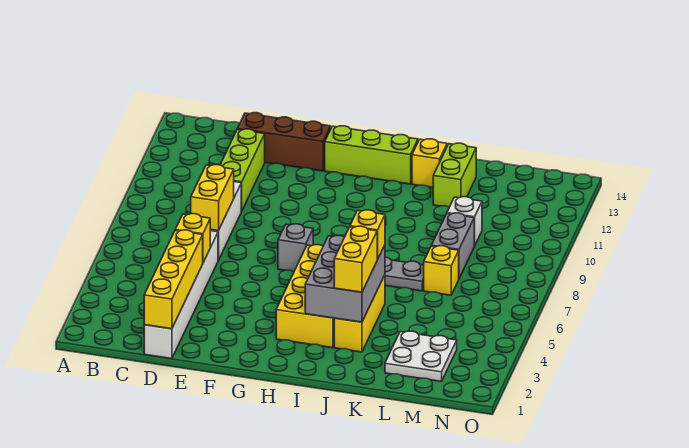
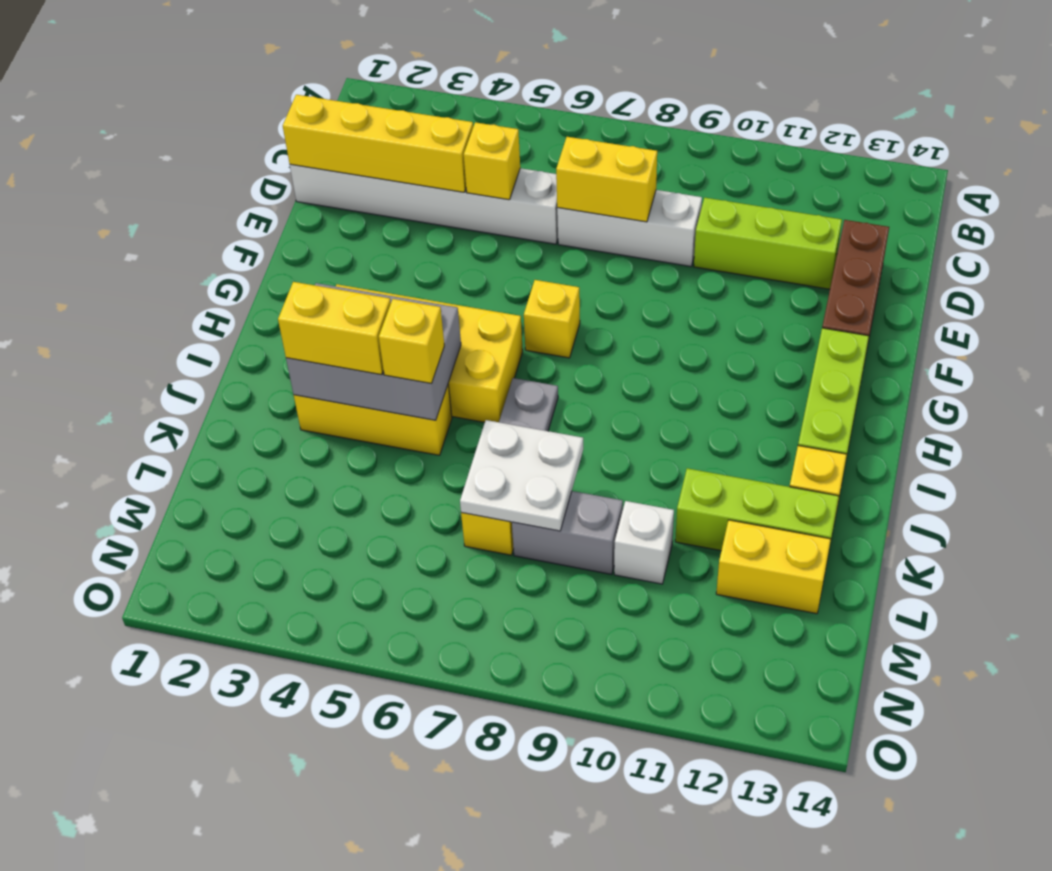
grey brick G7 level 1 -> yellow brick G7 level 1
lime brick K12:K13 level 1 -> lime brick K11:K13 level 1
white plate L2:M3 level 1 -> white plate K7:L8 level 2
none -> yellow brick L12:L13 level 1

